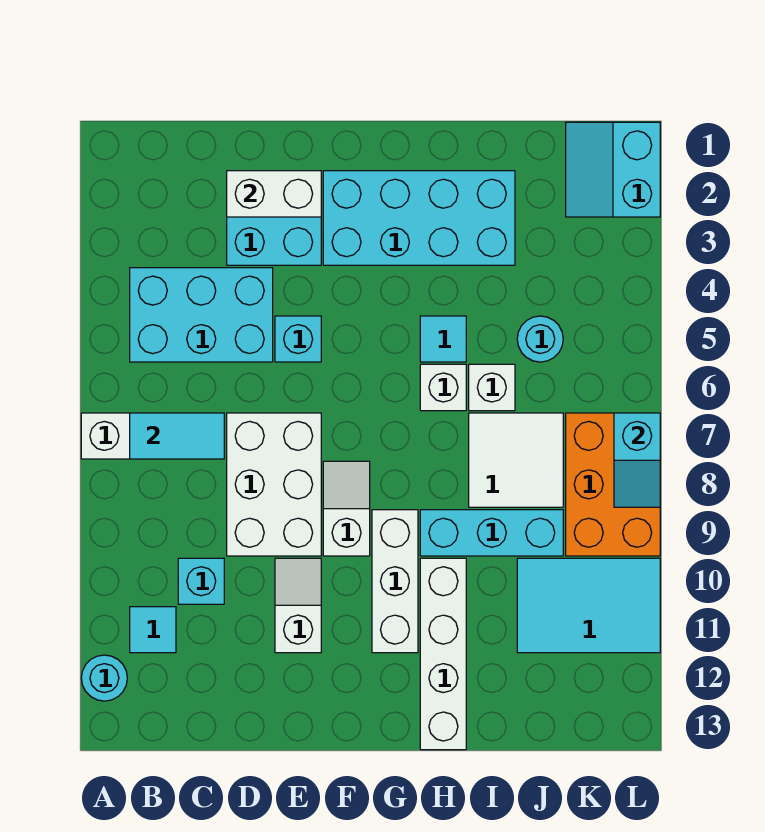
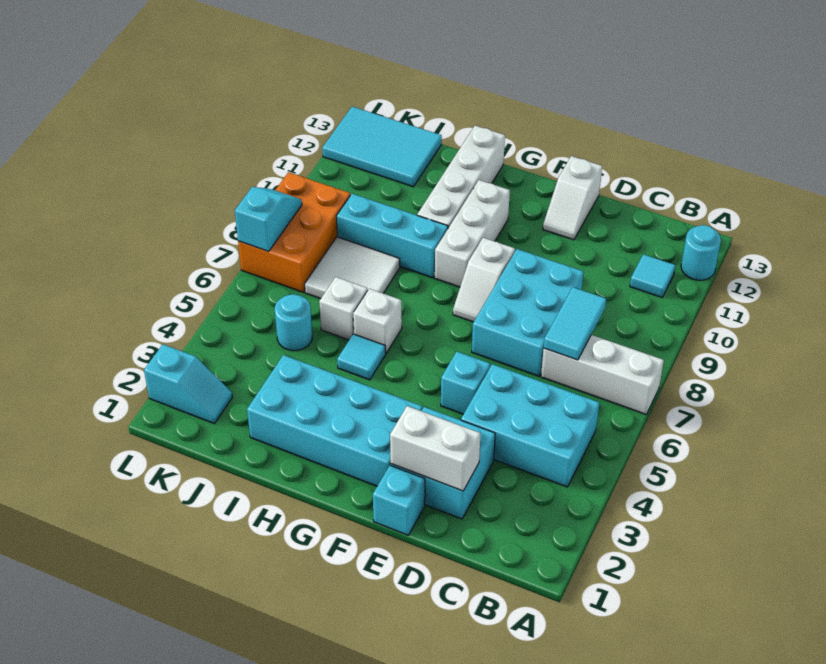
cyan tile B7:C7 level 2 -> cyan tile C7:C8 level 2
cyan brick C10 level 1 -> cyan brick E1 level 1
white brick D7:E9 level 1 -> cyan brick D7:E9 level 1
white slope E10:E11 level 1 top 11 -> white slope E12:E13 level 1 top 13
cyan tile J10:L11 level 1 -> cyan tile J12:L13 level 1
cyan slope K1:L2 level 1 top L -> cyan slope K2:L2 level 1 top L

